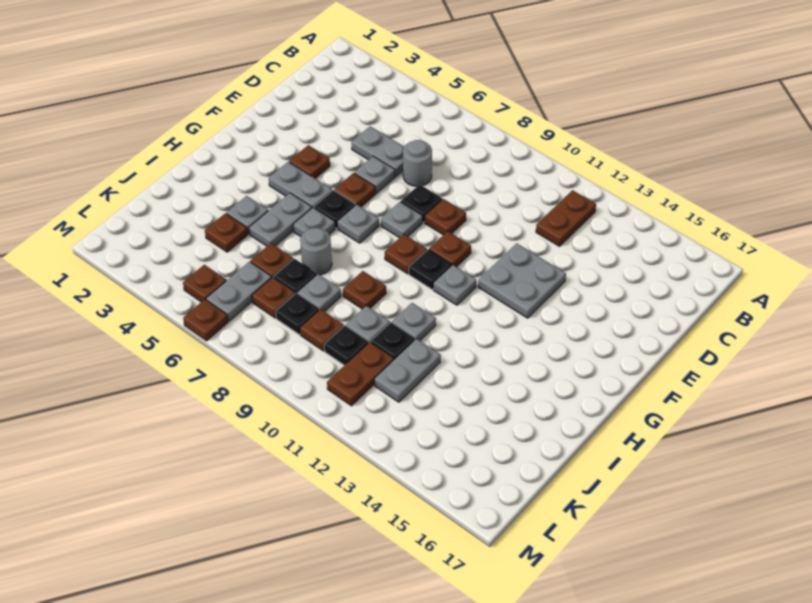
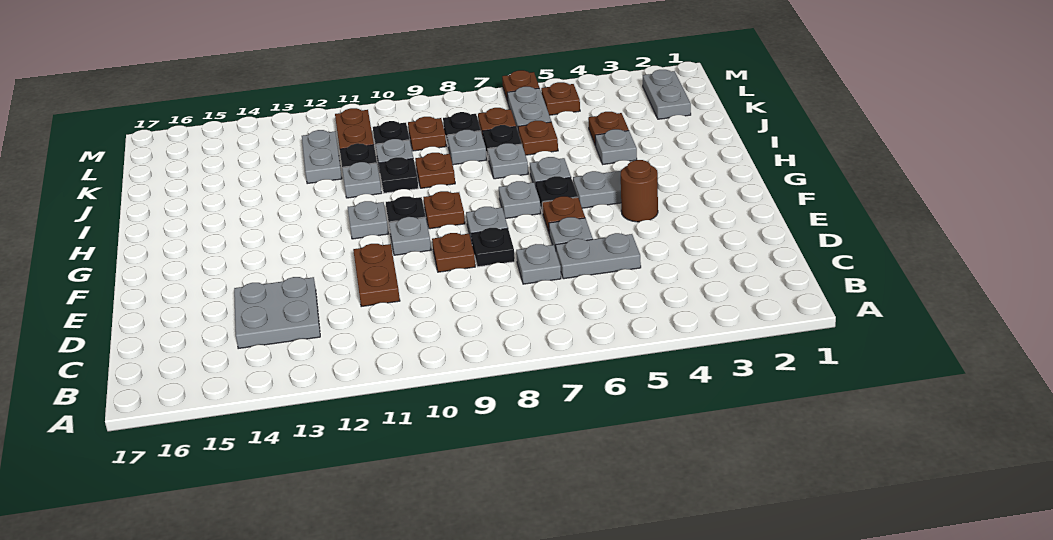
brown plate B12:C12 level 1 -> brown plate D11:E11 level 1
grey round brick D7 level 1 -> grey plate D7 level 1
grey plate E12:F13 level 1 -> grey plate C13:D14 level 1
brown plate F4 level 1 -> brown round brick F4 level 1
brown plate F10 level 1 -> grey plate F10 level 1
grey plate H5:I5 level 1 -> grey plate K2:L2 level 1
grey round brick I7 level 1 -> grey plate I7 level 1
none -> black plate I10 level 1

